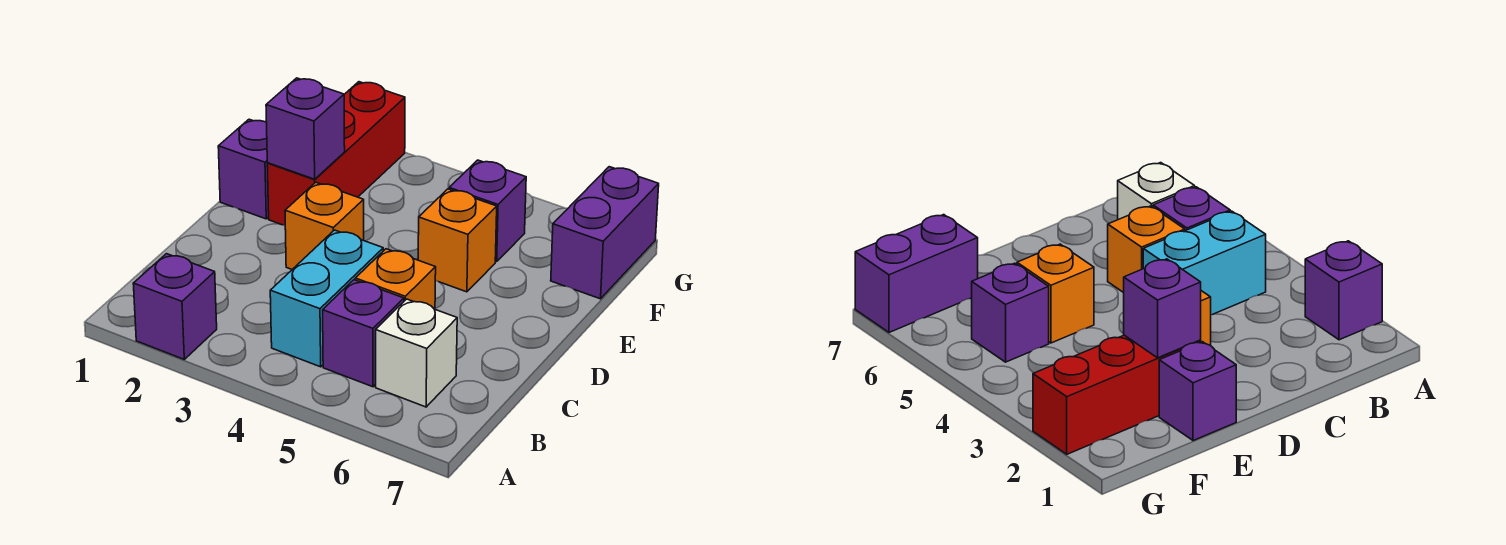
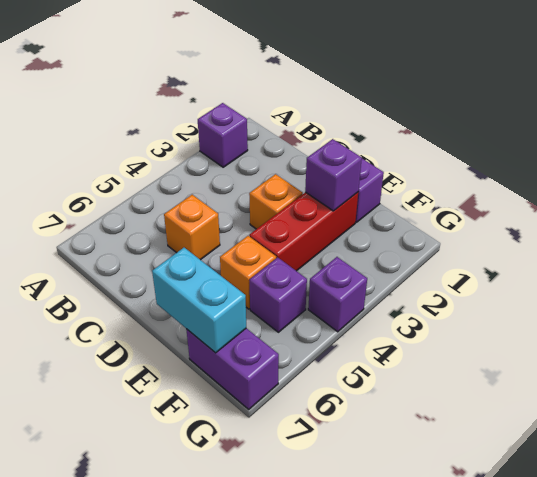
cyan brick B4:C4 level 1 -> cyan brick E7:F7 level 2
purple brick B5 level 1 -> purple brick G4 level 1
white brick B6 level 1 -> none
red brick E2:G2 level 1 -> red brick E2:E4 level 1

